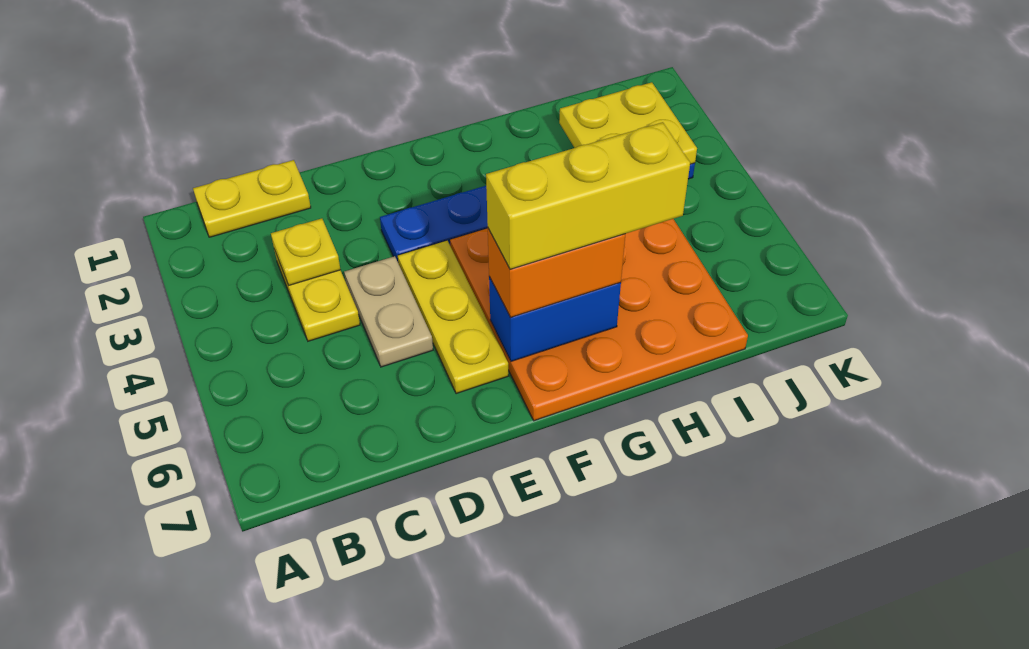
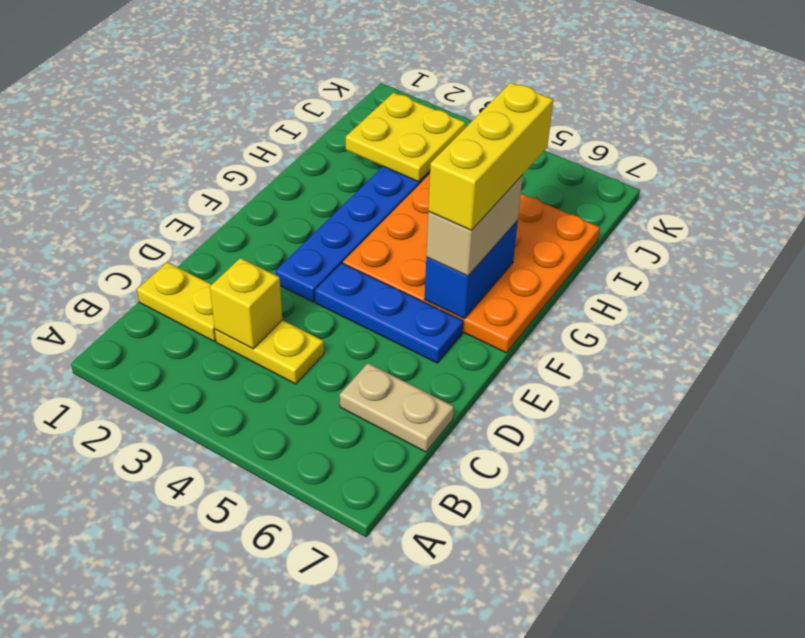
yellow plate B1:C1 level 1 -> yellow plate C1:C2 level 1
yellow plate C3 level 2 -> yellow brick C3 level 2
tan plate D4:D5 level 1 -> tan plate C6:C7 level 1
yellow plate E4:E6 level 1 -> blue plate E4:E6 level 1
orange brick F6:G6 level 3 -> tan brick F6:G6 level 3

